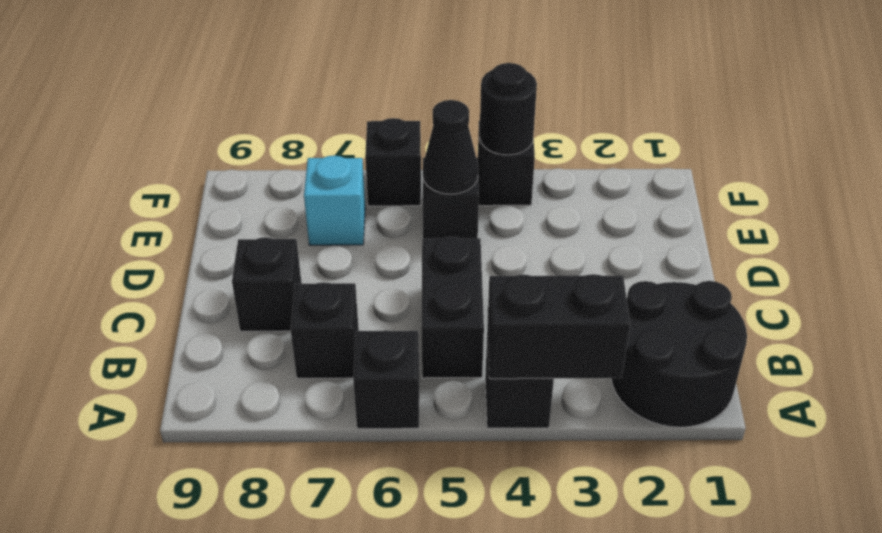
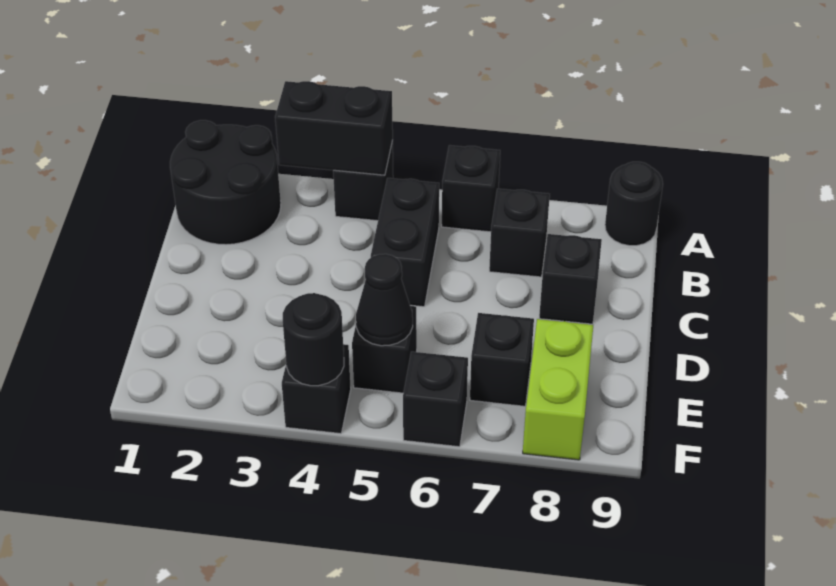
none -> black round brick A9 level 1
cyan brick E7 level 1 -> black brick E7 level 1
none -> lime brick E8:F8 level 1

